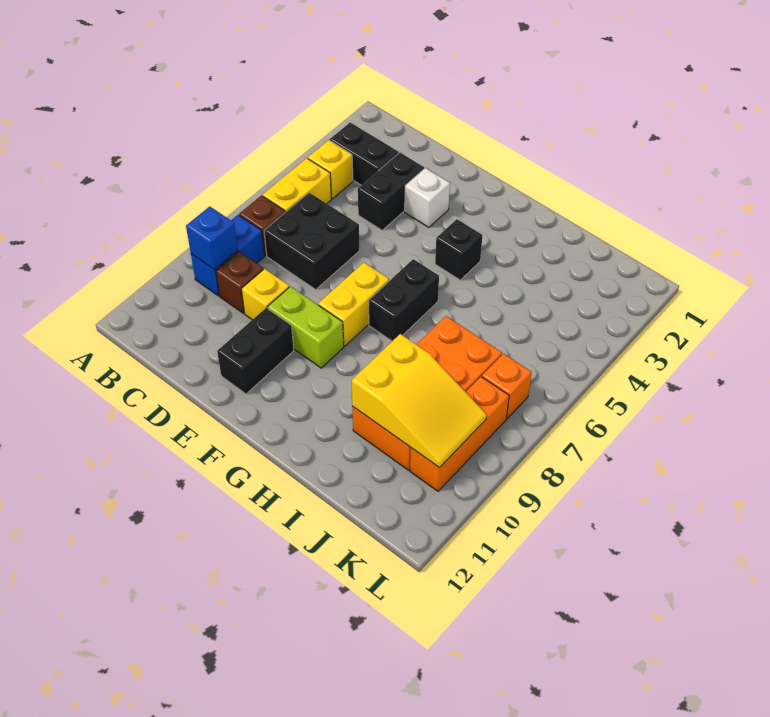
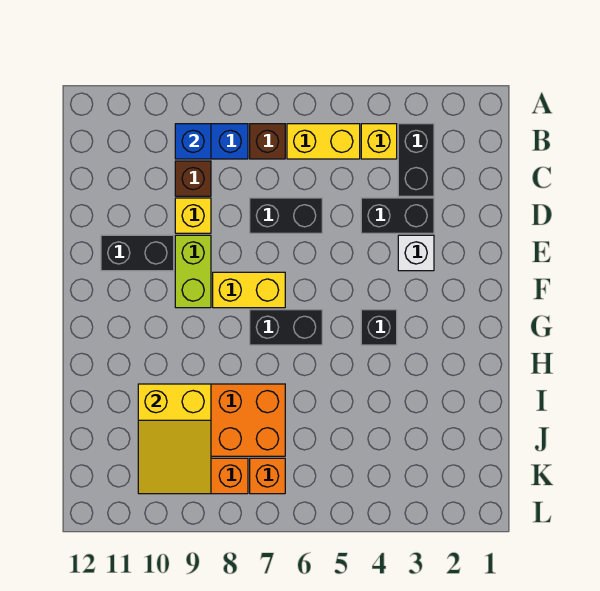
black brick C6:D7 level 1 -> black brick D6:D7 level 1

